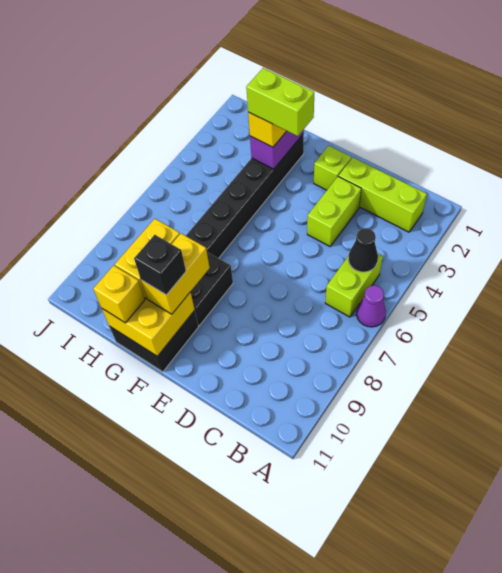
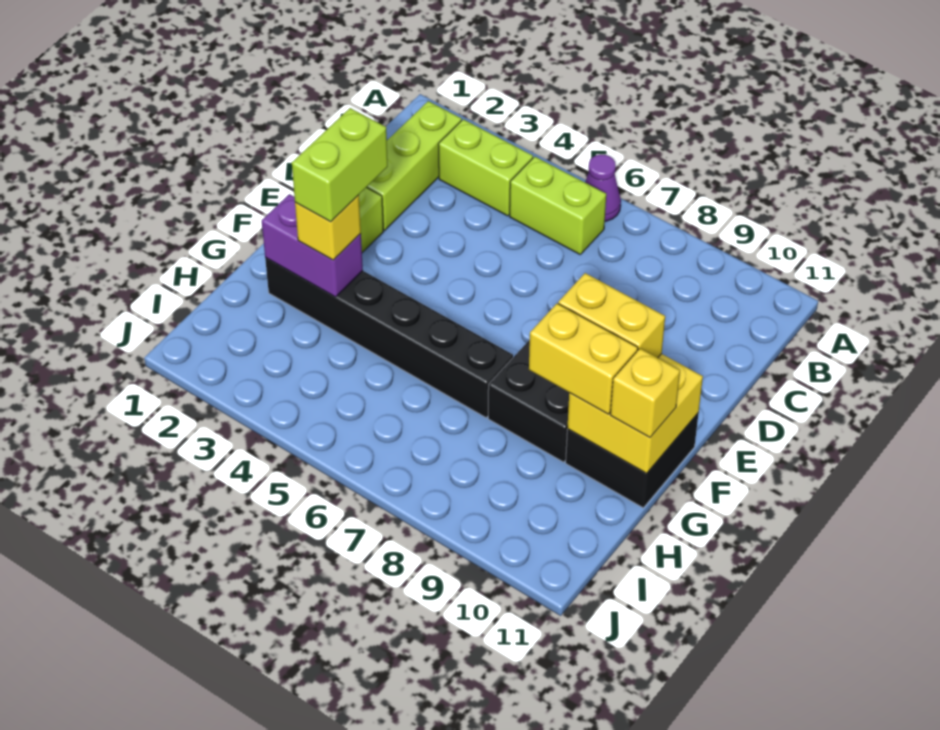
black cone B5 level 2 -> none
lime brick D3:D4 level 1 -> lime brick B3:B4 level 1
black brick F10 level 4 -> none

